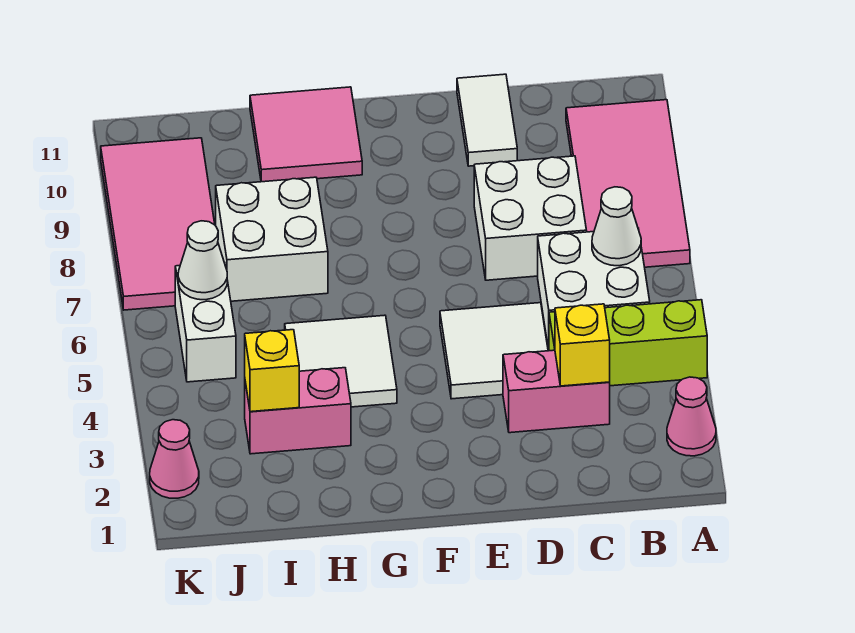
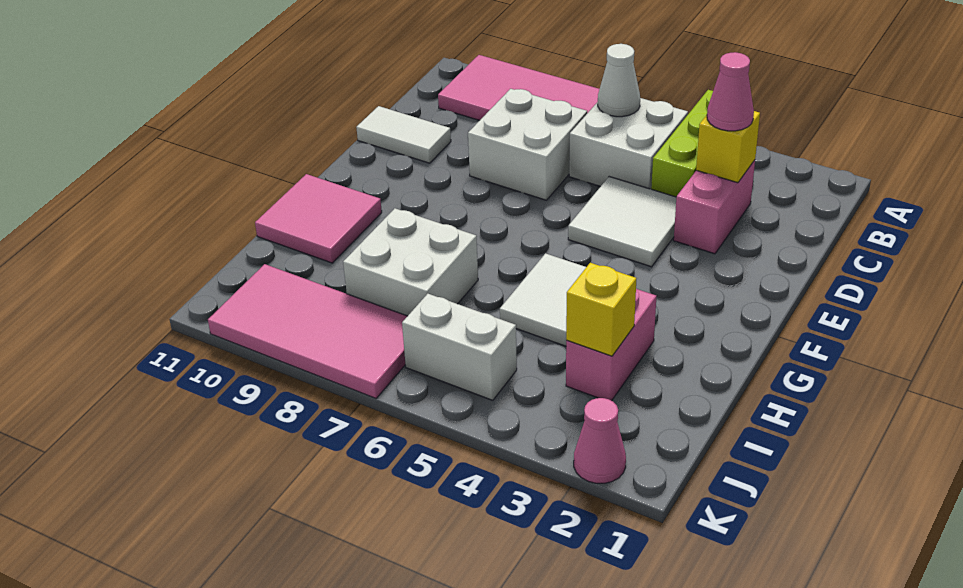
pink cone A2 level 1 -> pink cone C3 level 3
white cone J6 level 2 -> none

